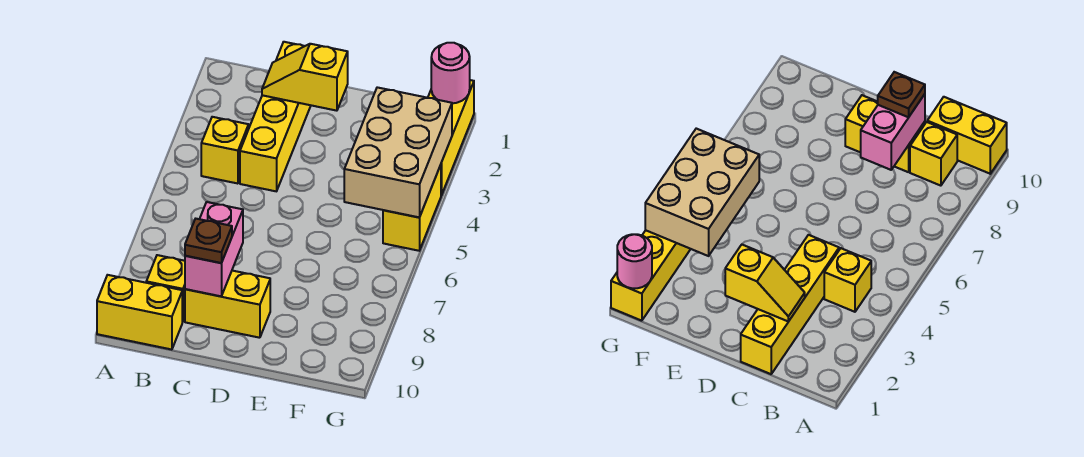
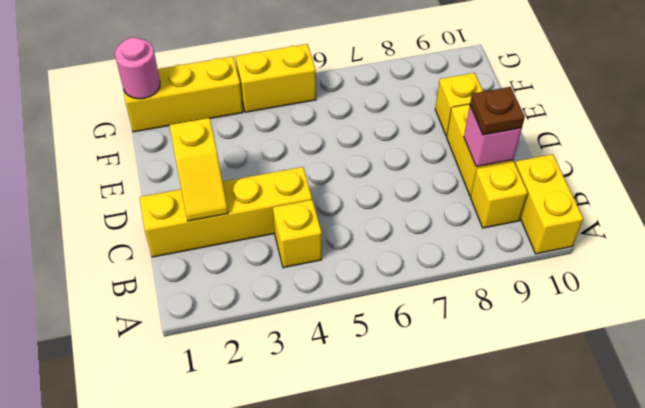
pink brick C8:C9 level 2 -> pink brick C9 level 2
none -> yellow brick E9 level 1
tan brick F3:G5 level 2 -> none

